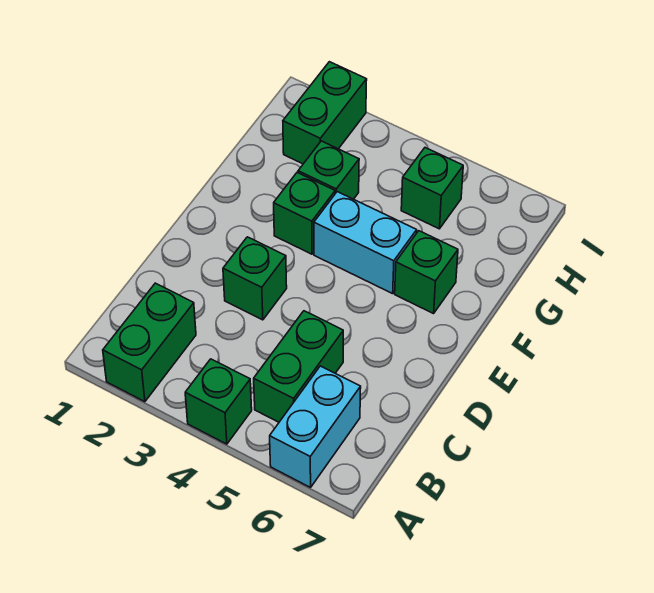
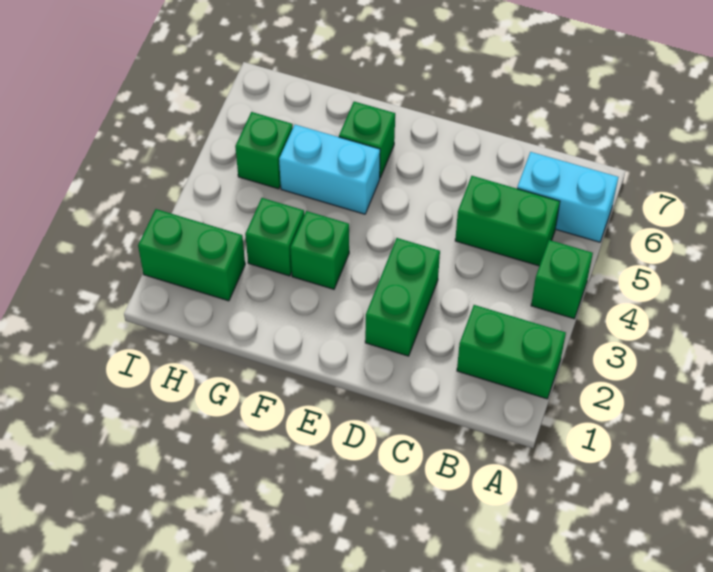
green brick D3 level 1 -> green brick D2:D3 level 1
cyan brick F4:F5 level 1 -> cyan brick F5:G5 level 1

